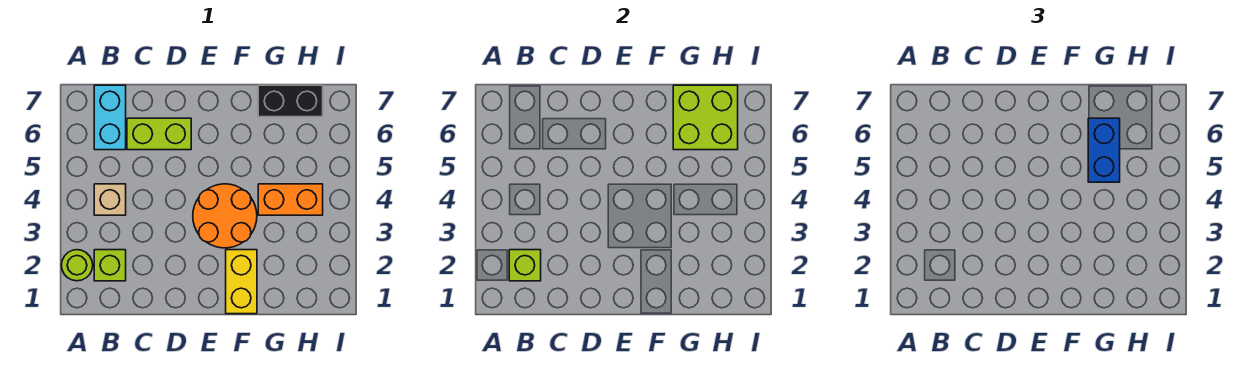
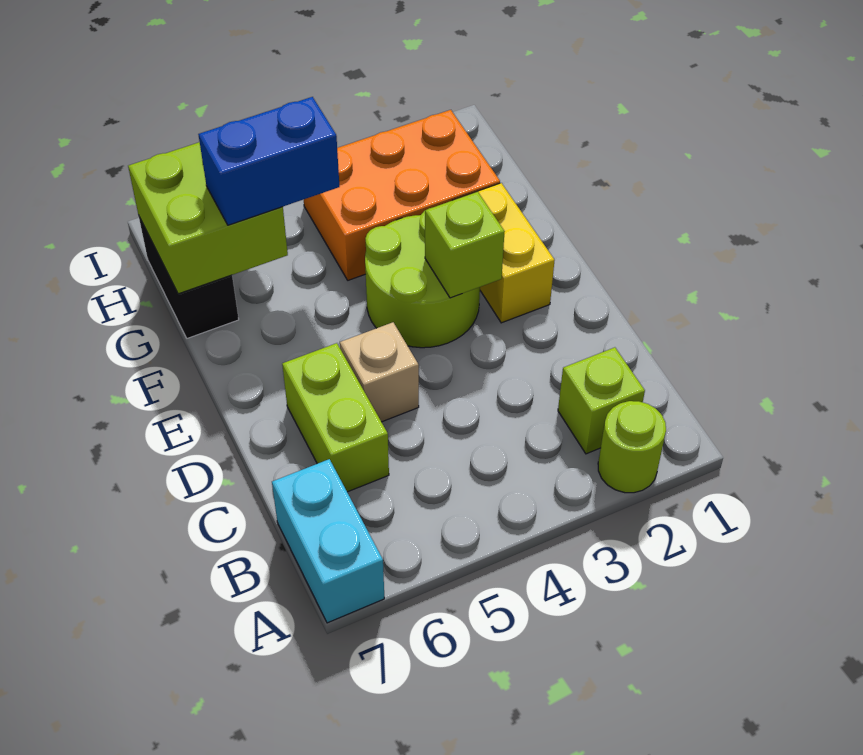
lime brick B2 level 2 -> lime brick E3 level 2
tan brick B4 level 1 -> tan brick D5 level 1
cyan brick B6:B7 level 1 -> cyan brick A7:B7 level 1
orange round brick E3:F4 level 1 -> lime round brick E3:F4 level 1
yellow brick F1:F2 level 1 -> yellow brick E2:F2 level 1
orange brick G4:H4 level 1 -> orange brick G2:H4 level 1

